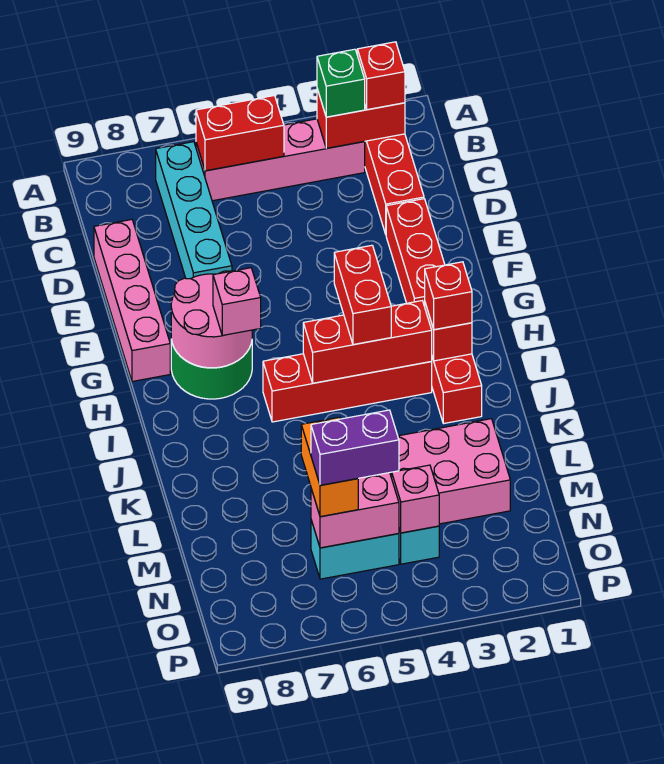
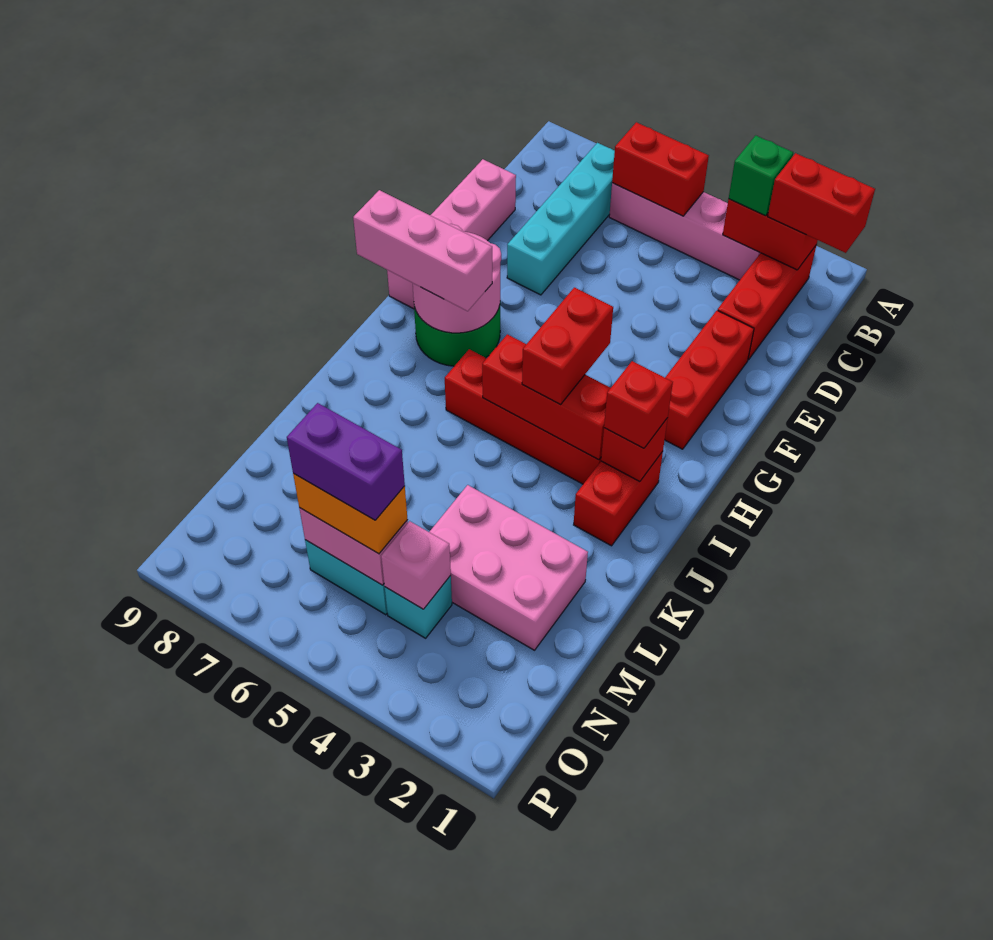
red brick B2 level 3 -> red brick B1:B2 level 3
pink brick H7 level 3 -> pink brick H7:H9 level 3
orange brick M6:N6 level 3 -> orange brick N5:N6 level 3

